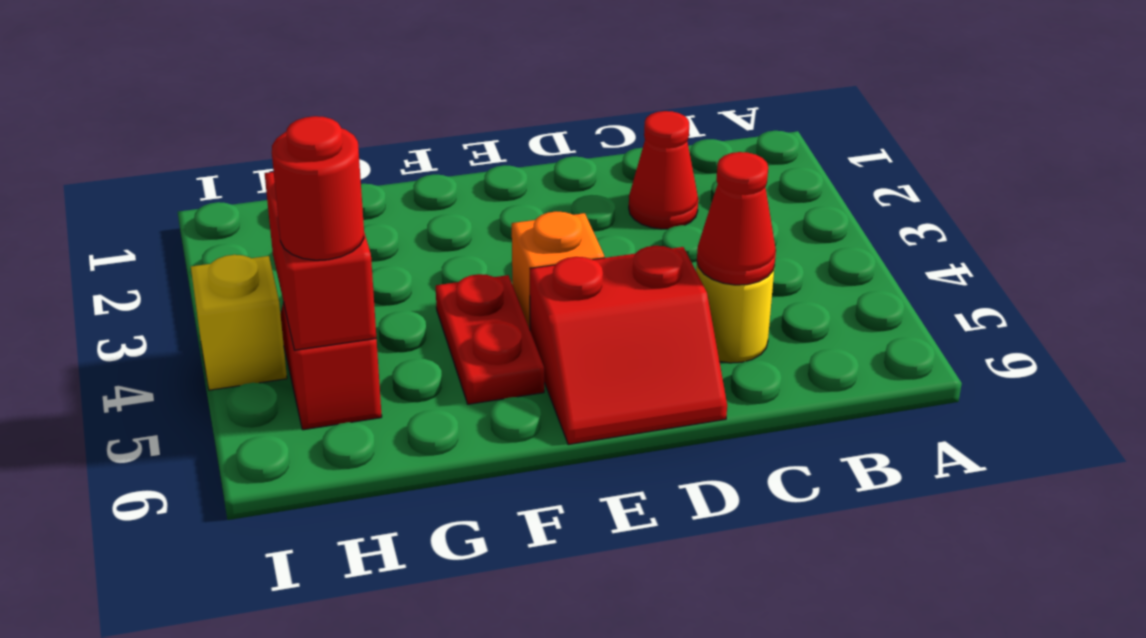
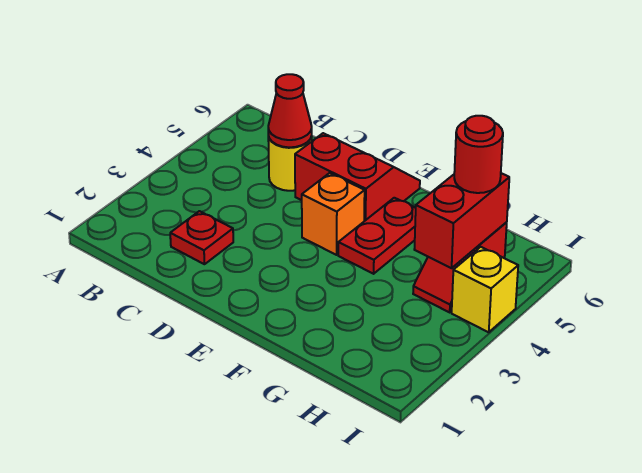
red cone C2 level 1 -> red plate C2 level 1

